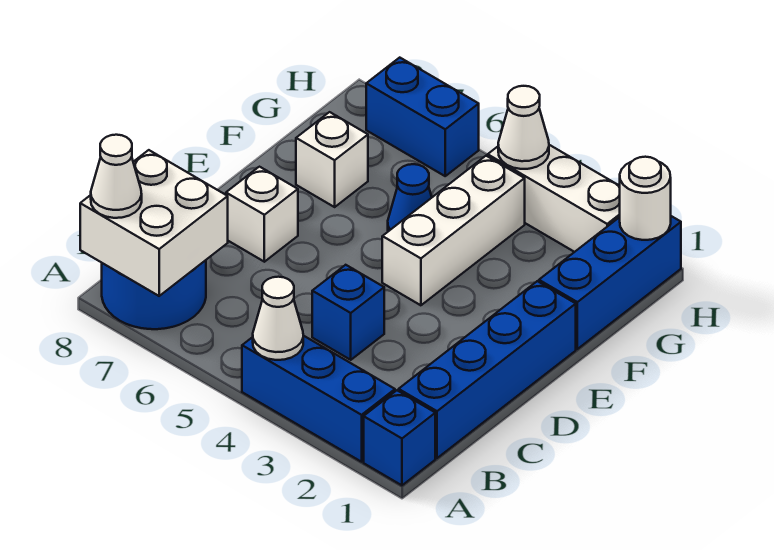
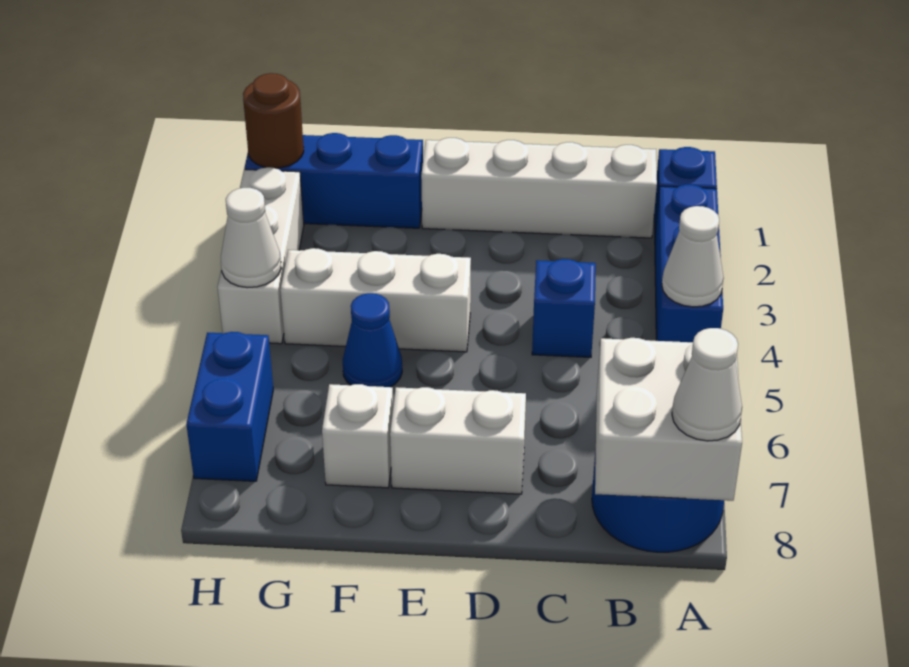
blue brick B1:E1 level 1 -> white brick B1:E1 level 1
white brick D7 level 1 -> white brick D7:E7 level 1
white round brick H1 level 2 -> brown round brick H1 level 2

